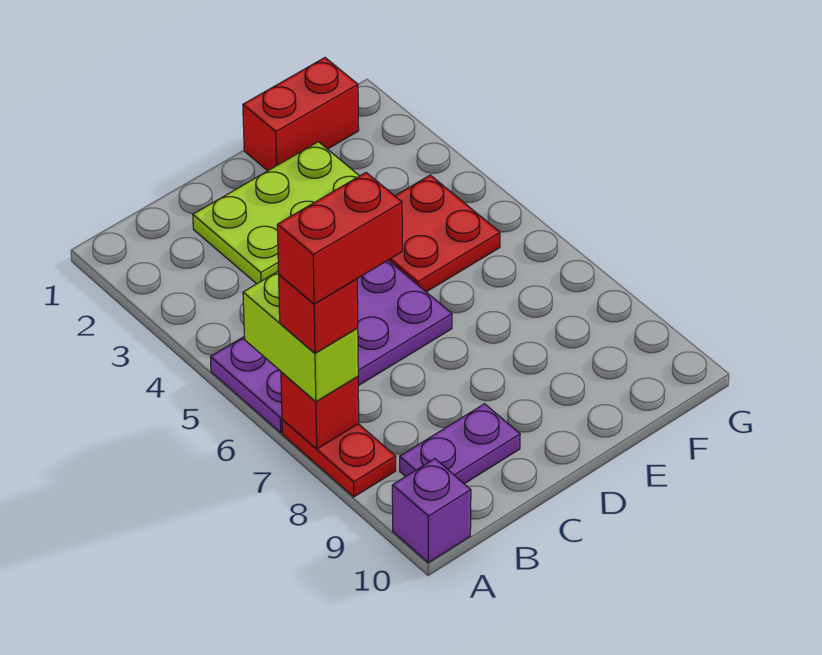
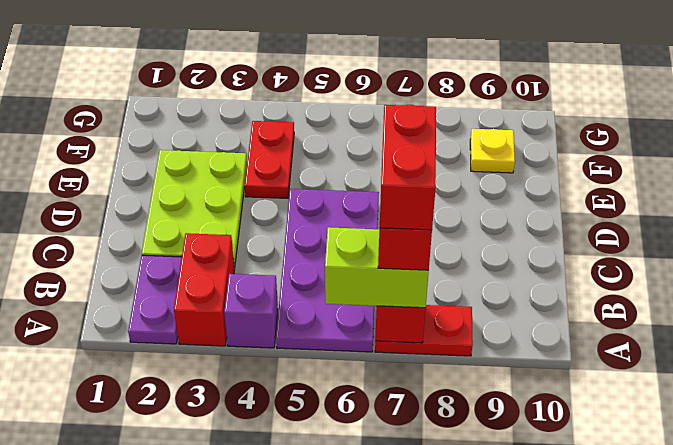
purple brick A10 level 1 -> purple brick A4 level 1
purple plate B9:C9 level 1 -> purple plate A2:B2 level 1
red brick E1:F1 level 1 -> red brick A3:B3 level 1
red plate E4:F5 level 1 -> red plate E4:F4 level 1
none -> yellow plate F9 level 1

